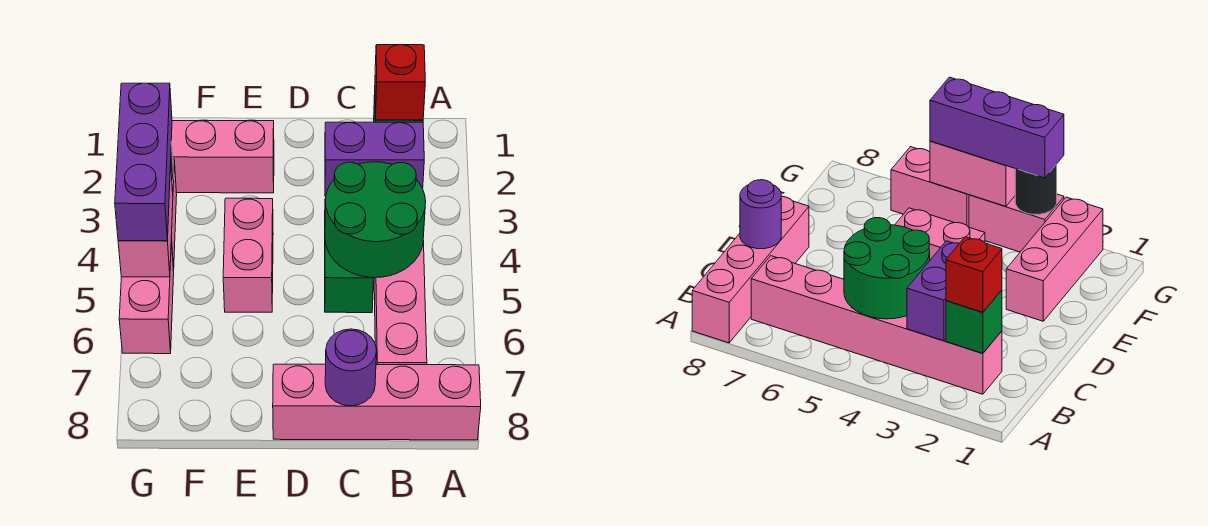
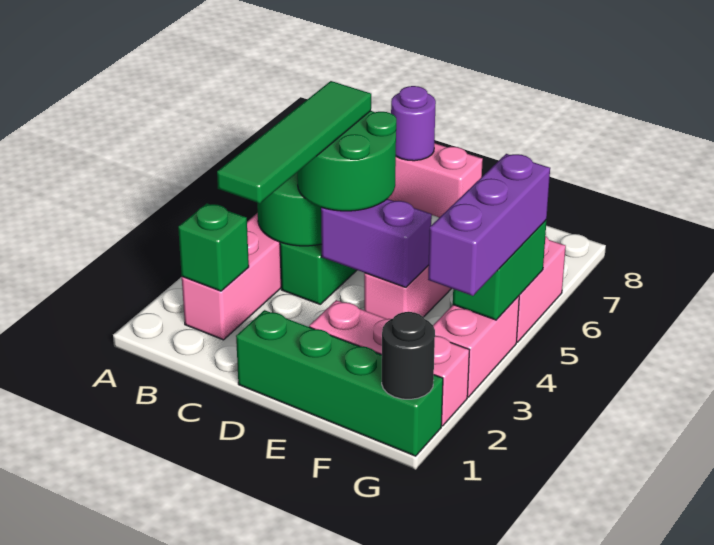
red brick B2 level 3 -> none
purple brick B3:C3 level 2 -> purple brick D4:E4 level 2
none -> green tile C2:C5 level 4
none -> green round brick C4:D5 level 3
none -> green brick D1:G1 level 1
black round brick G3 level 2 -> black round brick G1 level 2
pink brick G4:G5 level 2 -> green brick G4:G5 level 2

